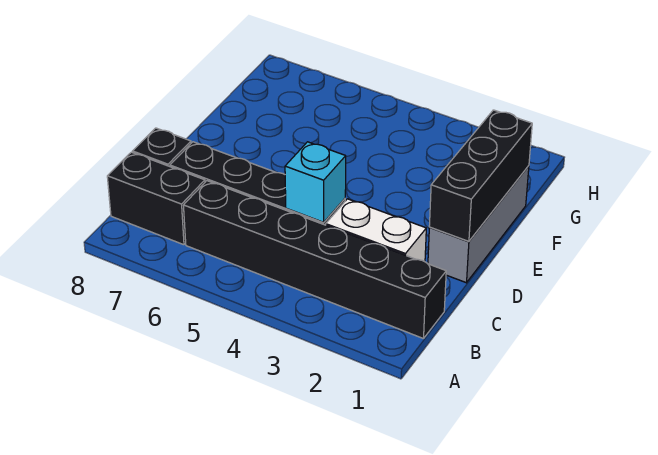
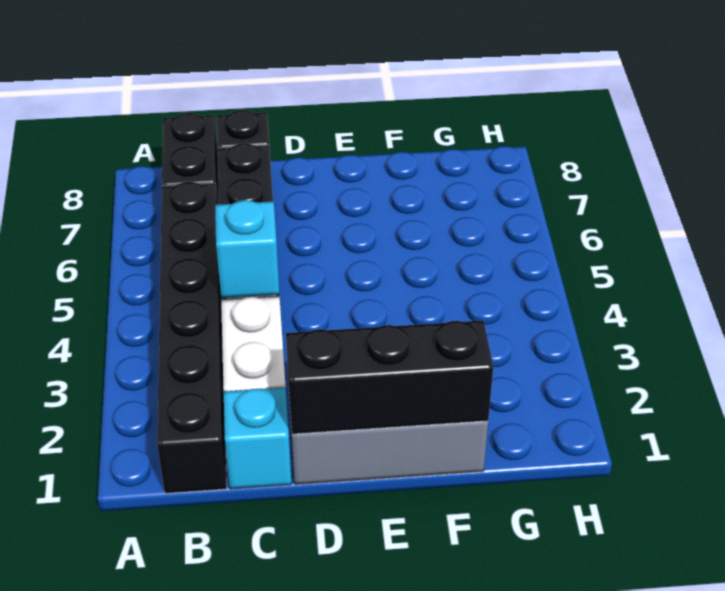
none -> cyan brick C1 level 1

